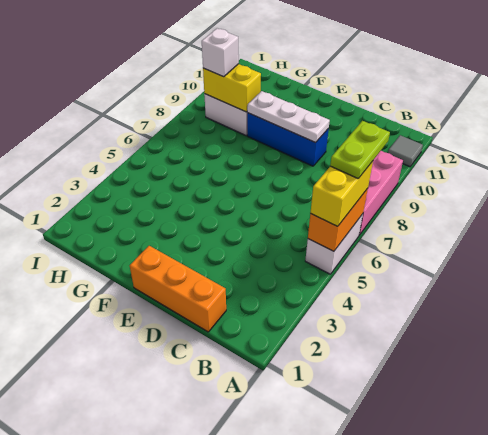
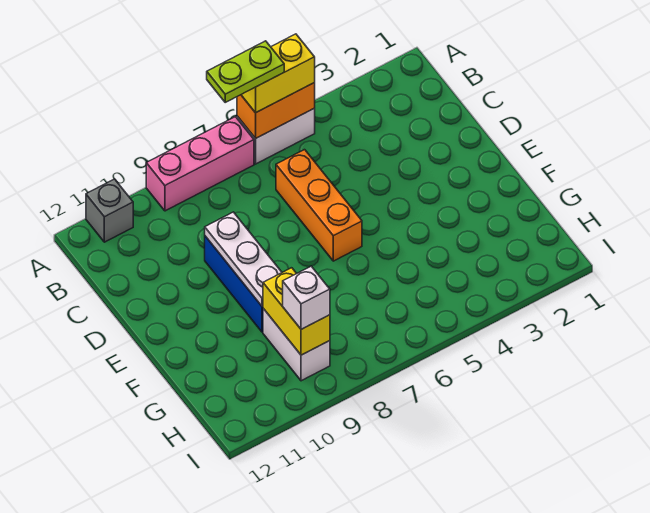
grey tile A11 level 1 -> grey brick A11 level 1
orange brick C1:E1 level 1 -> orange brick C6:E6 level 1

